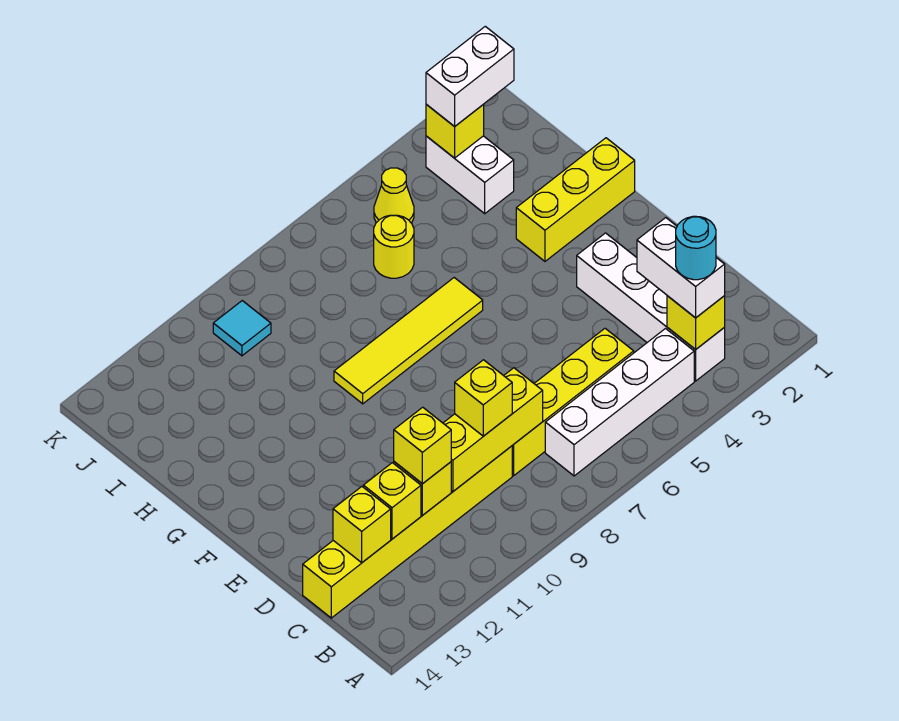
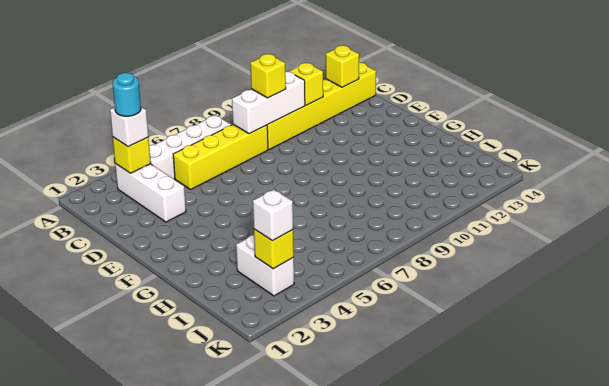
white brick B3:E3 level 1 -> white brick B3:D3 level 1
white brick B3:C3 level 3 -> white brick B3 level 3
yellow brick C8:C10 level 2 -> white brick C8:C10 level 2
yellow brick C11 level 3 -> none
yellow brick C12 level 2 -> none
yellow brick G1:G3 level 1 -> none
yellow tile G6:G9 level 1 -> none
yellow round brick I6 level 1 -> none
white brick J2:J3 level 3 -> white brick J3 level 3
yellow cone J5 level 1 -> none
cyan tile J10 level 1 -> none

